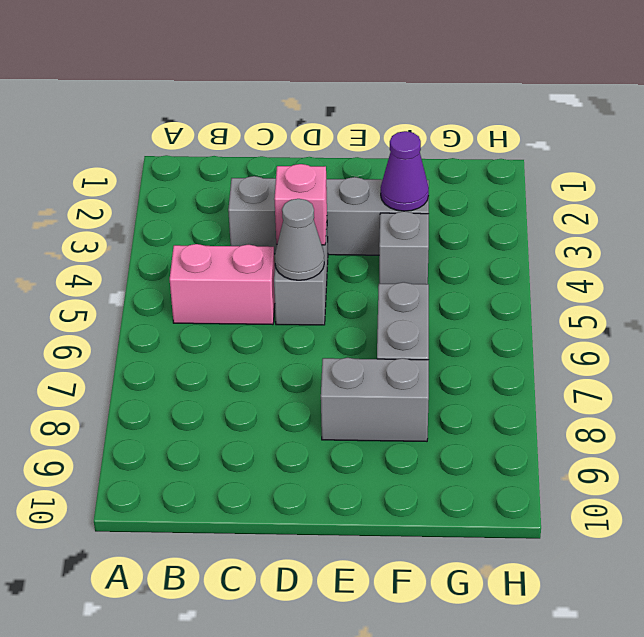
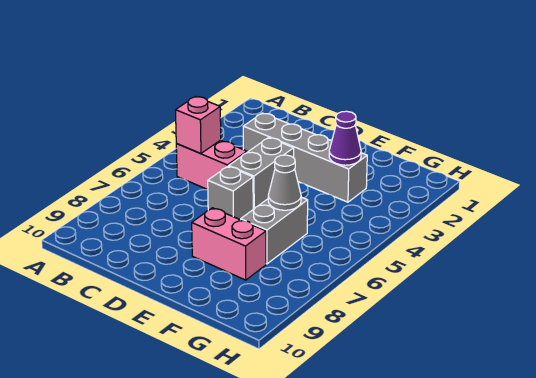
pink brick D4 level 2 -> pink brick B5 level 2
grey cone D5 level 2 -> grey cone F6 level 2
grey brick E8:F8 level 1 -> pink brick E8:F8 level 1
grey brick F4 level 1 -> grey brick D6 level 1

